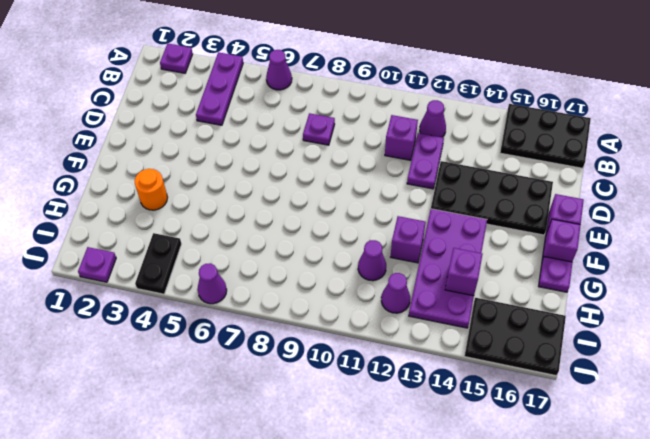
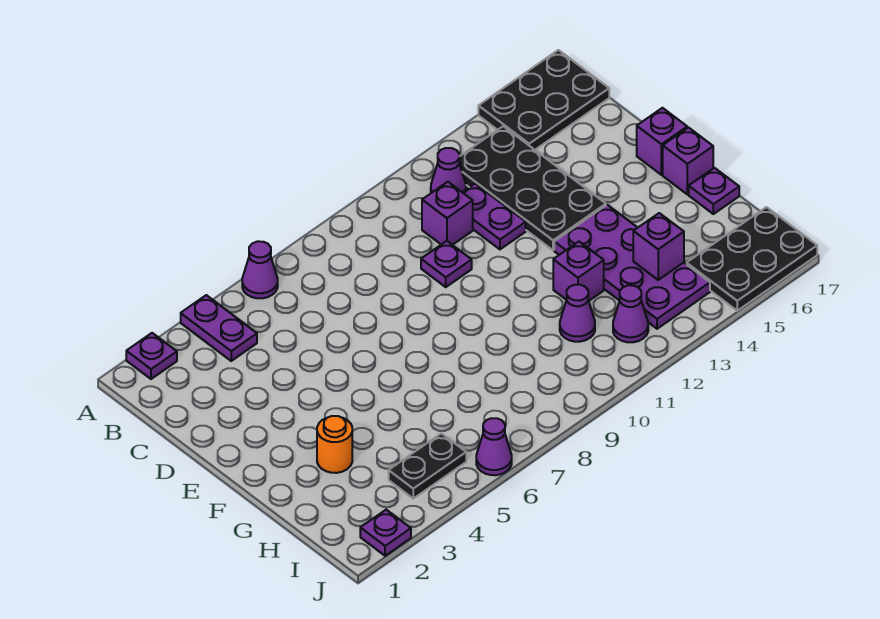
purple plate A4:C4 level 1 -> purple plate A4:B4 level 1
purple plate C8 level 1 -> purple plate D10 level 1
black plate D13:E16 level 1 -> black plate B13:E14 level 1
black plate I4:J4 level 1 -> black plate I4:I5 level 1

